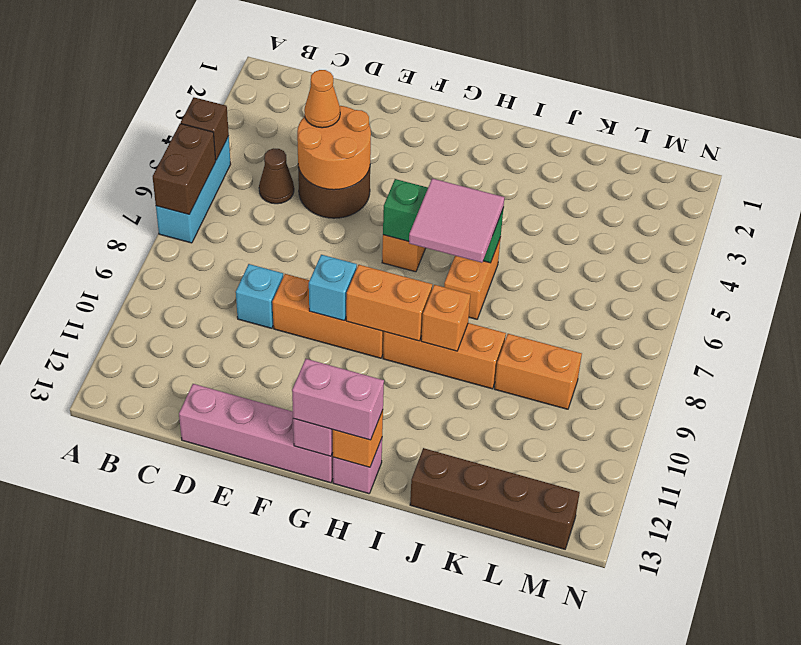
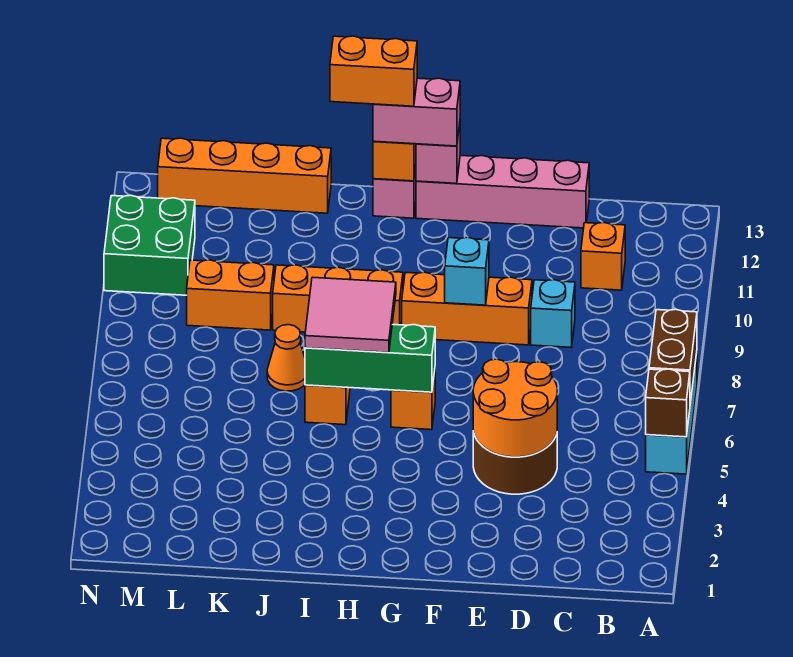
brown cone C5 level 1 -> none
orange cone D4 level 3 -> orange cone J7 level 1
orange brick G9:H9 level 2 -> orange brick H13:I13 level 4
orange brick I9 level 2 -> orange brick C11 level 1
brown brick J13:M13 level 1 -> orange brick J13:M13 level 1
none -> green brick M10:N11 level 1

